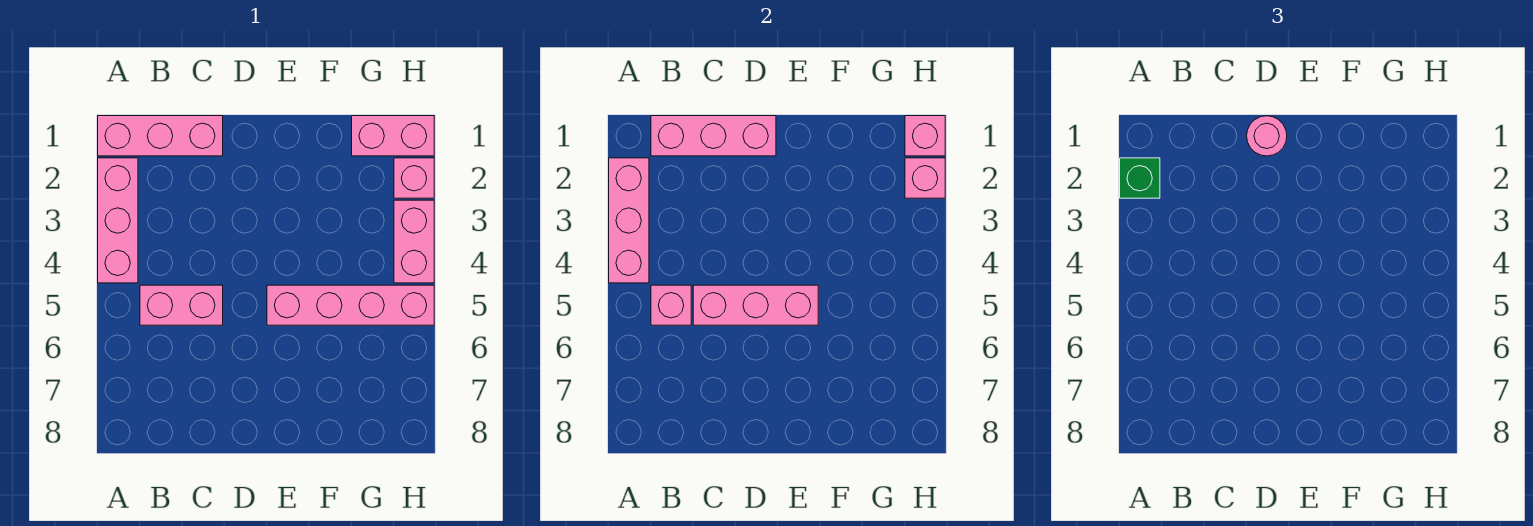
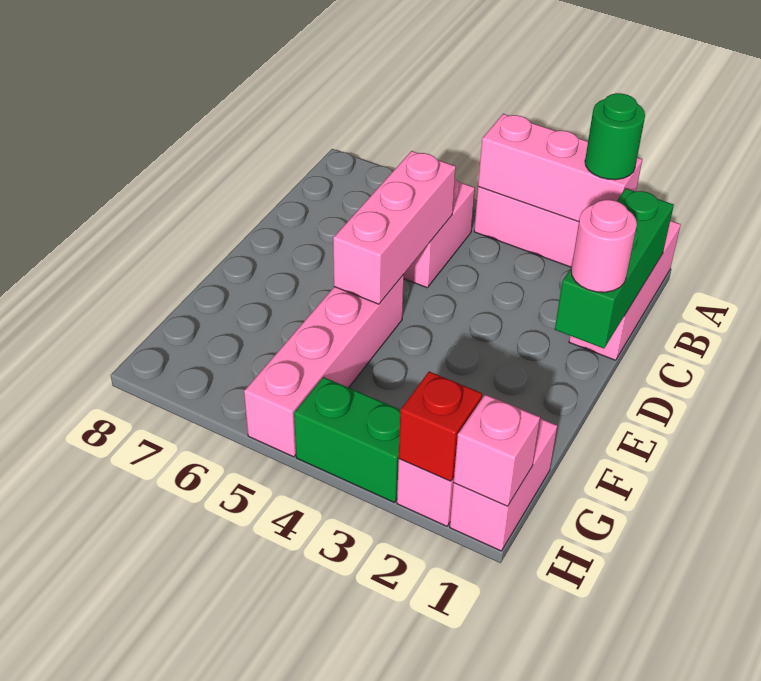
green brick A2 level 3 -> green round brick A2 level 3
pink brick B1:D1 level 2 -> green brick B1:D1 level 2
pink brick B5 level 2 -> none
pink brick H2 level 2 -> red brick H2 level 2
pink brick H3:H4 level 1 -> green brick H3:H4 level 1

